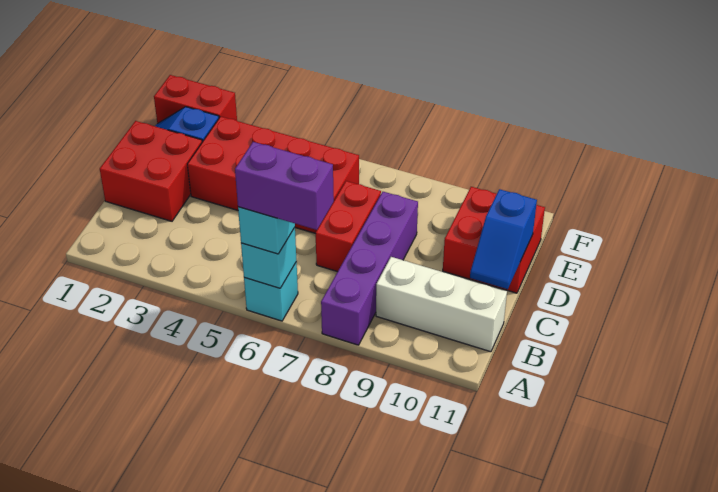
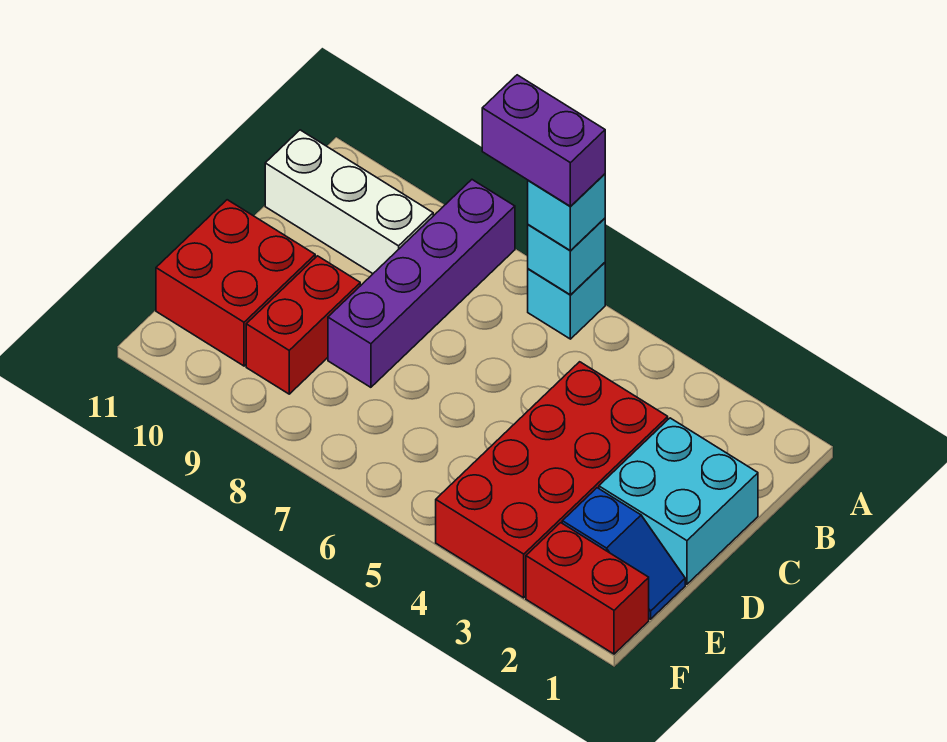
red brick C1:D2 level 1 -> cyan brick C1:D2 level 1
red brick C7:D7 level 1 -> red brick D9:E9 level 1
blue slope C11:D11 level 2 top D -> none
red brick D3:E6 level 1 -> red brick C3:F4 level 1

